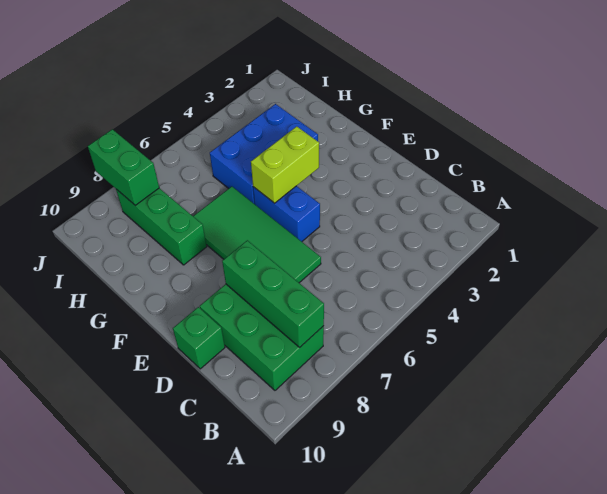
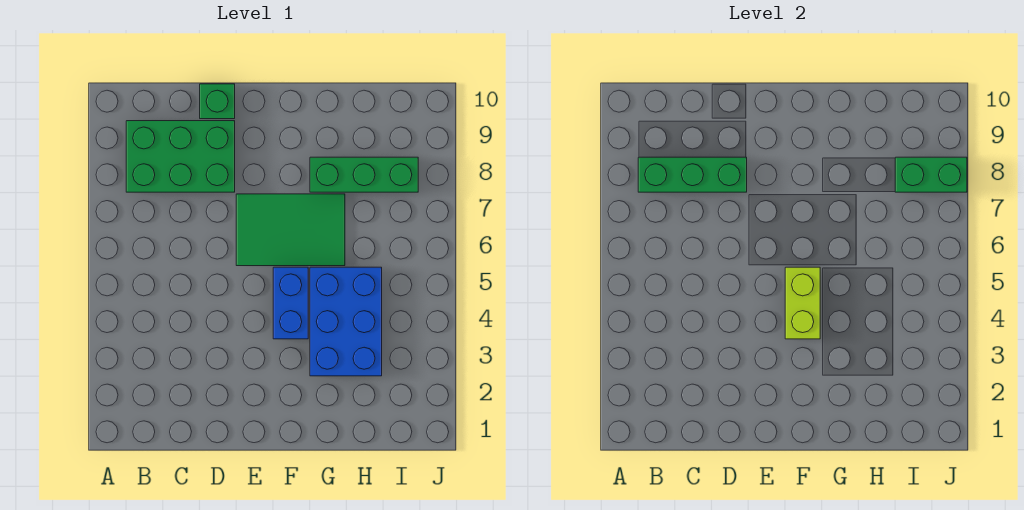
green tile D6:G7 level 1 -> green tile E6:G7 level 1
blue brick E5:F5 level 1 -> blue brick F4:F5 level 1

